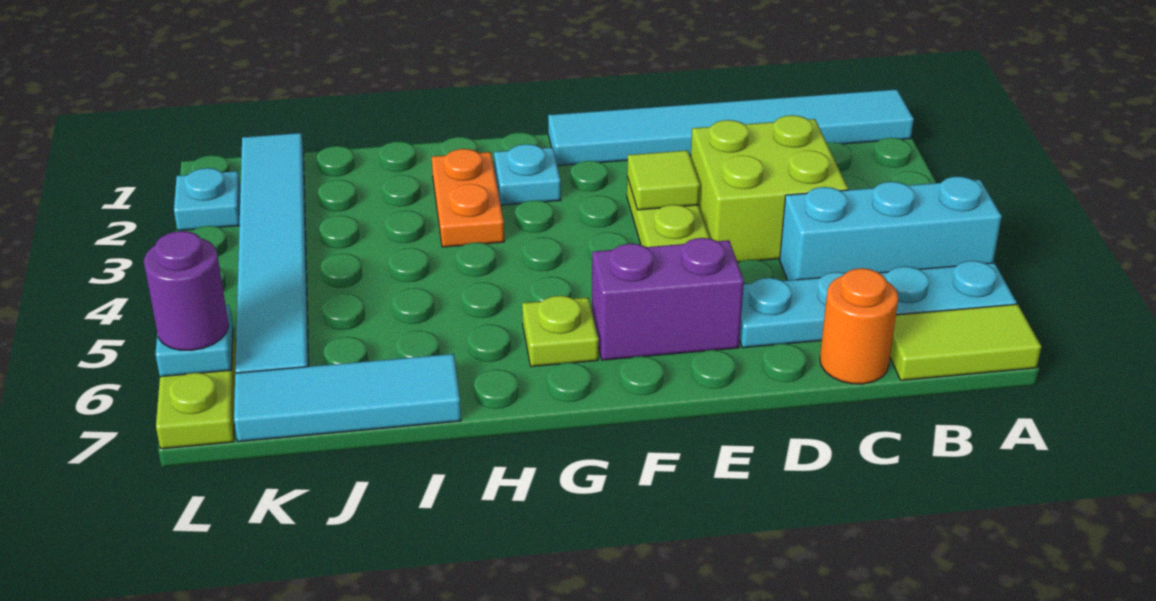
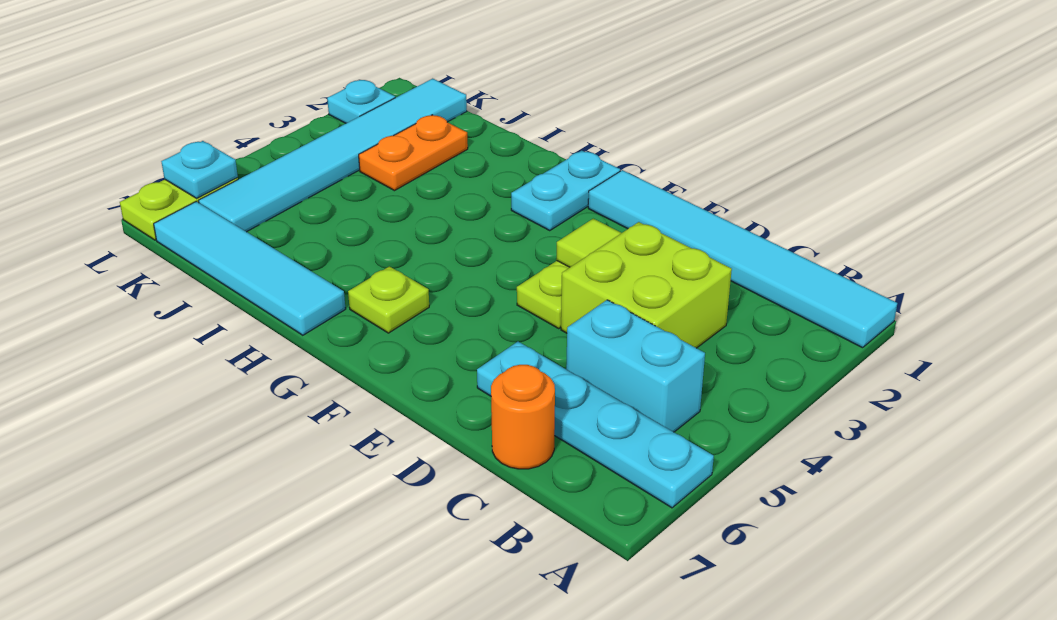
cyan brick A5:C5 level 1 -> cyan brick B5:C5 level 1
lime tile A7:B7 level 1 -> none
purple brick E6:F6 level 1 -> none
cyan plate G2 level 1 -> cyan plate G1:G2 level 1
orange plate H2:H3 level 1 -> orange plate J2:J3 level 1
cyan tile I7:K7 level 1 -> cyan tile H7:K7 level 1
purple round brick L6 level 3 -> none

